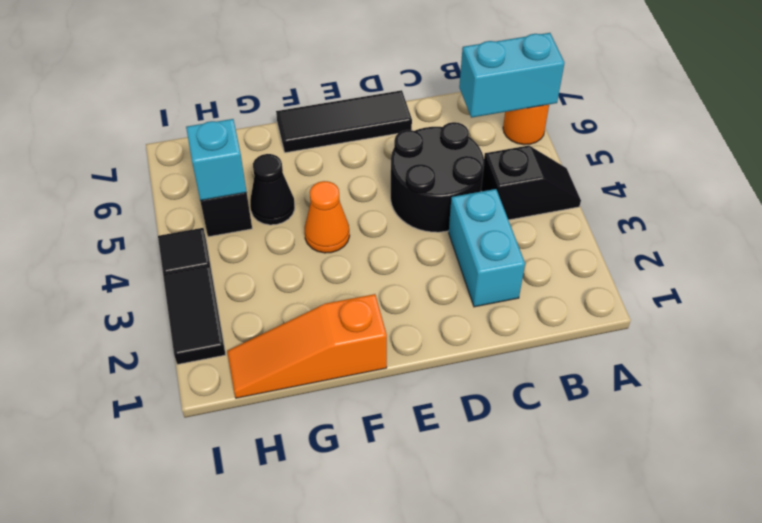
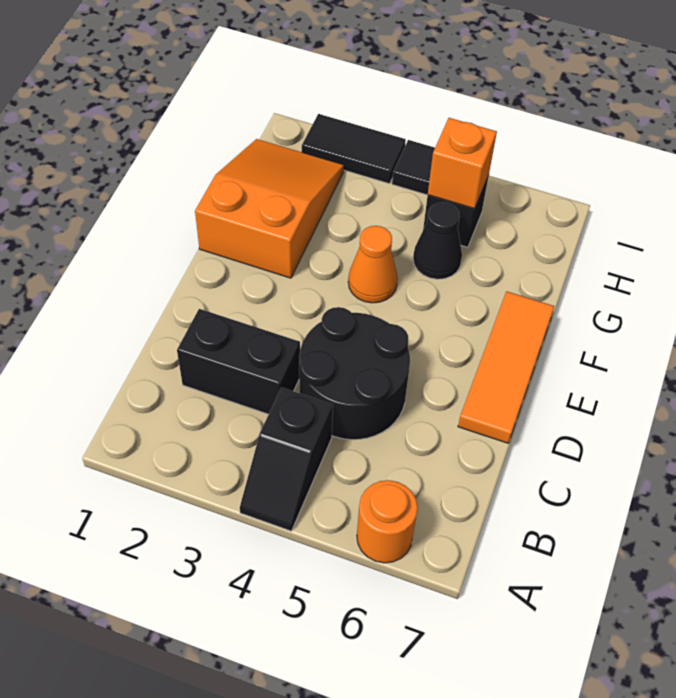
cyan brick A6:B6 level 2 -> none
cyan brick C2:C3 level 1 -> black brick C2:C3 level 1
black tile D7:F7 level 1 -> orange tile D7:F7 level 1
orange slope F1:H1 level 1 top F -> orange slope F1:H2 level 1 top F
cyan brick H5 level 2 -> orange brick H5 level 2

